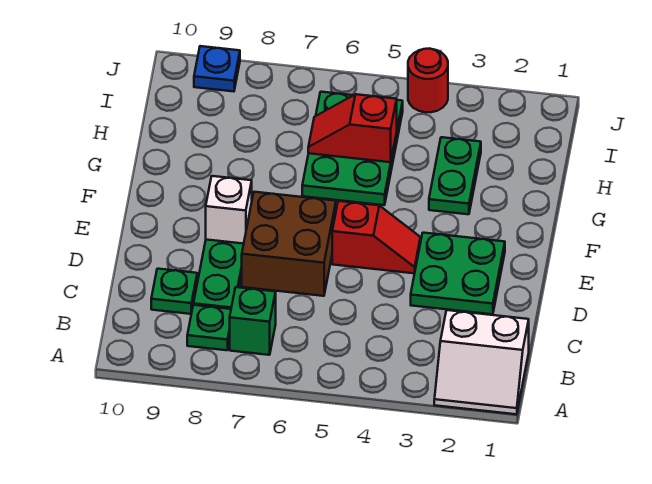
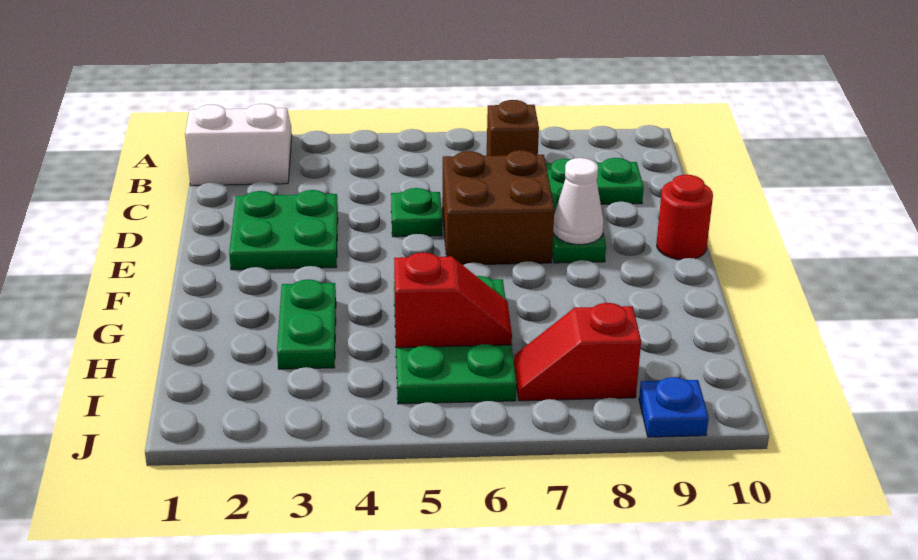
green brick B7 level 1 -> brown brick B7 level 1
green plate B8 level 1 -> green plate D5 level 1
red slope E4:E5 level 1 top 5 -> red slope I7:I8 level 1 top 8
white brick E8 level 2 -> white cone E8 level 2
red round brick J4 level 1 -> red round brick E10 level 1

